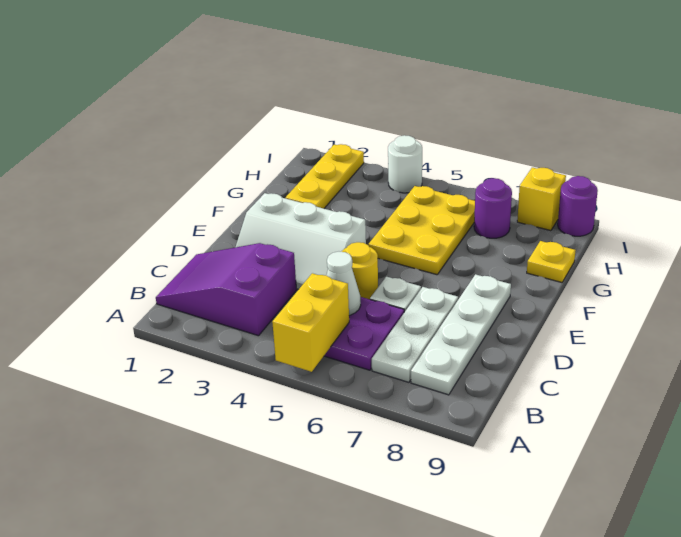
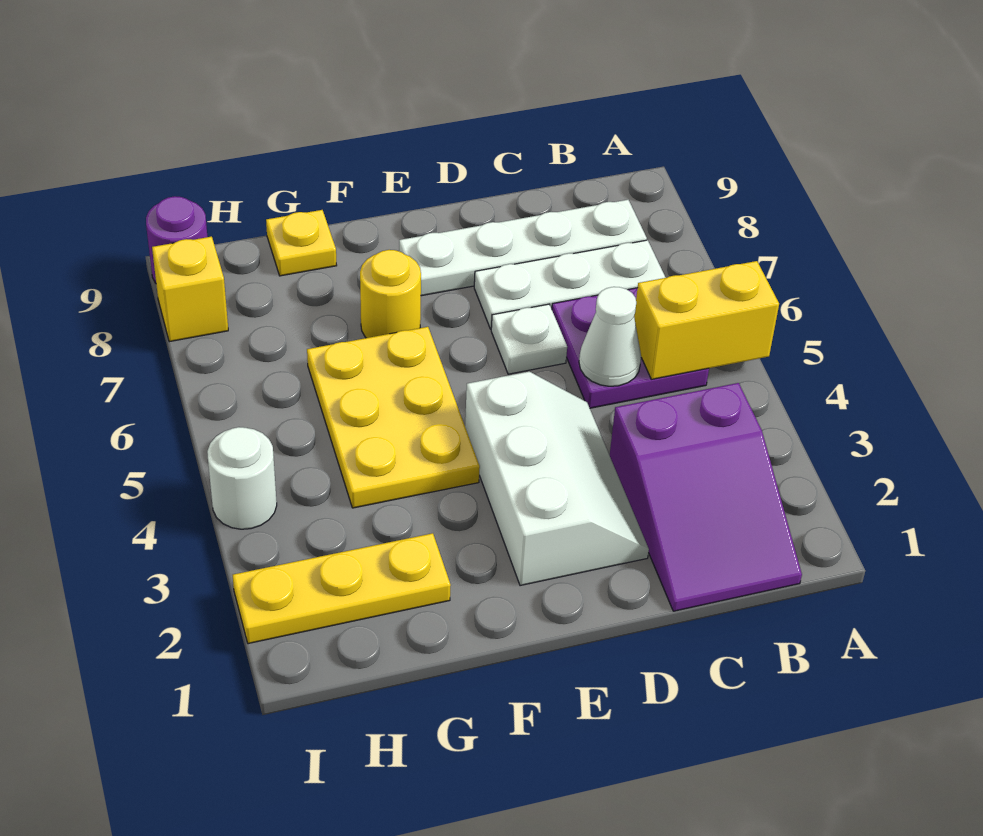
yellow round brick D5 level 1 -> yellow round brick F7 level 1
yellow plate F5:H6 level 1 -> yellow plate F4:G6 level 1
purple round brick H7 level 1 -> none

